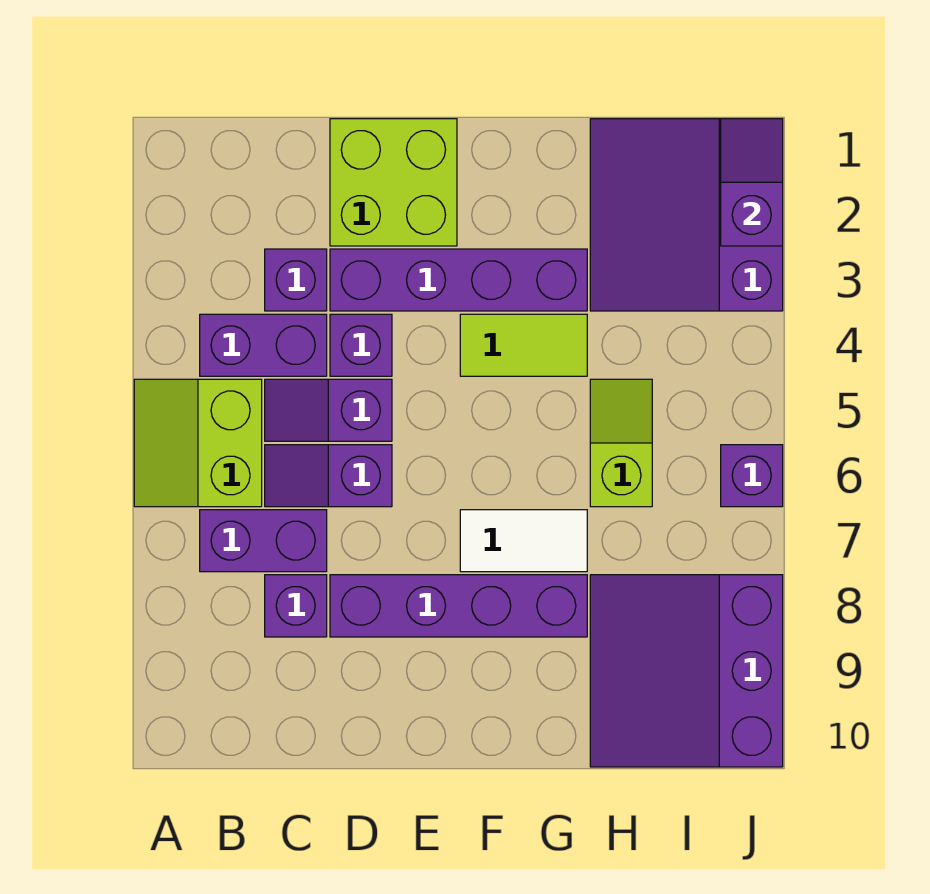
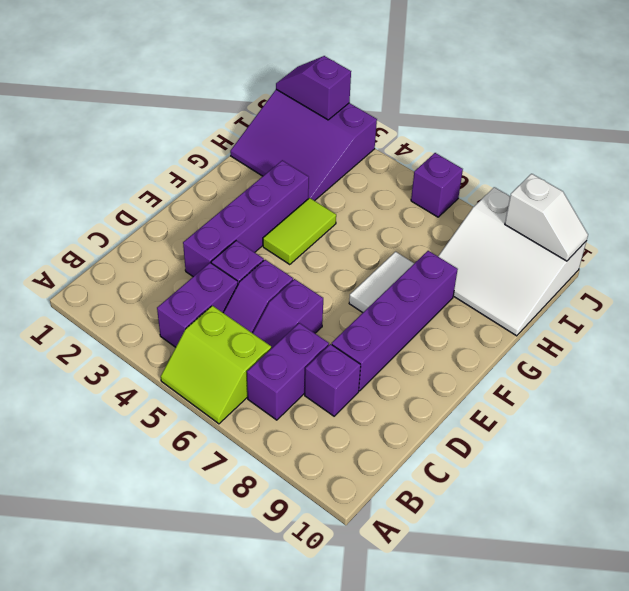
purple brick C3 level 1 -> none
lime brick D1:E2 level 1 -> none
lime slope H5:H6 level 1 top 6 -> none
purple slope H8:J10 level 1 top J -> white slope H8:J10 level 1 top J
none -> white slope J9:J10 level 2 top 9

